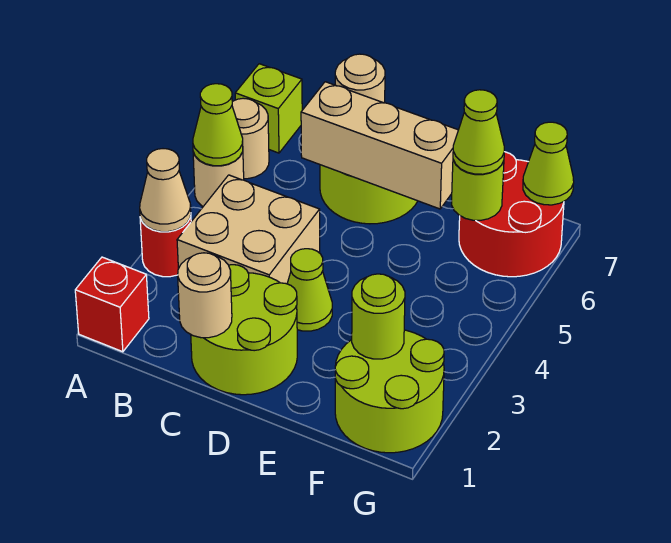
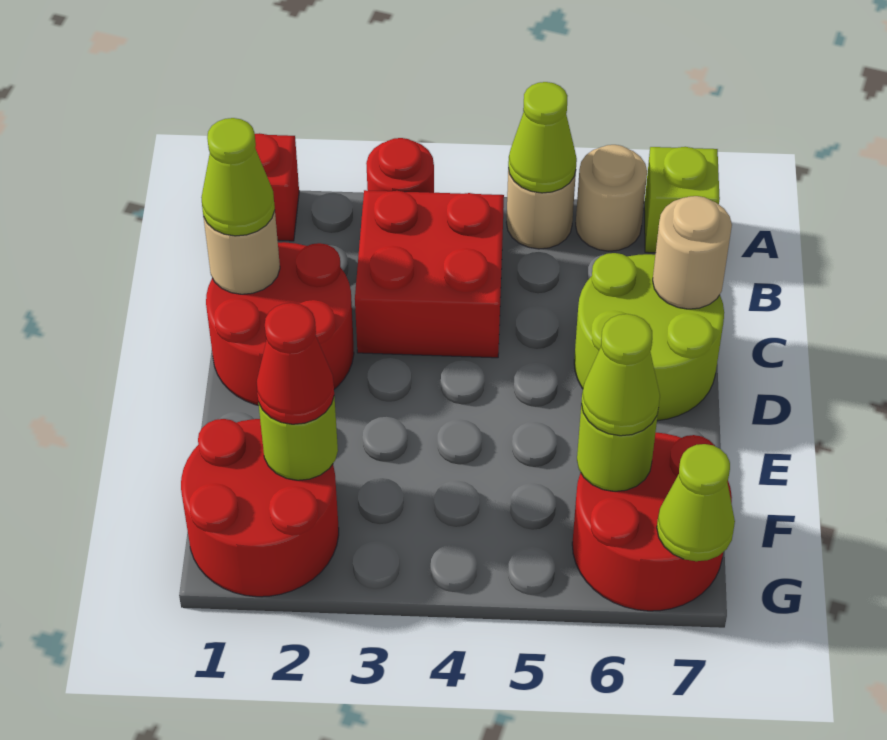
tan cone A3 level 2 -> none
tan brick B3:C4 level 1 -> red brick B3:C4 level 1
lime round brick C1:D2 level 1 -> red round brick C1:D2 level 1
tan brick C6:E6 level 2 -> none
lime cone D3 level 1 -> lime cone C1 level 3
lime round brick F1:G2 level 1 -> red round brick F1:G2 level 1
none -> red cone F2 level 3

